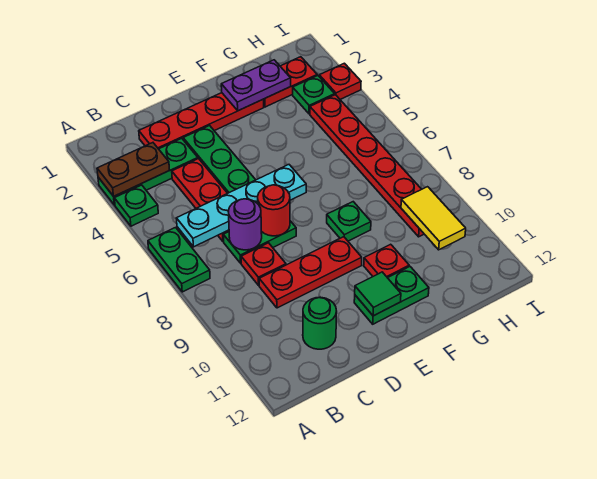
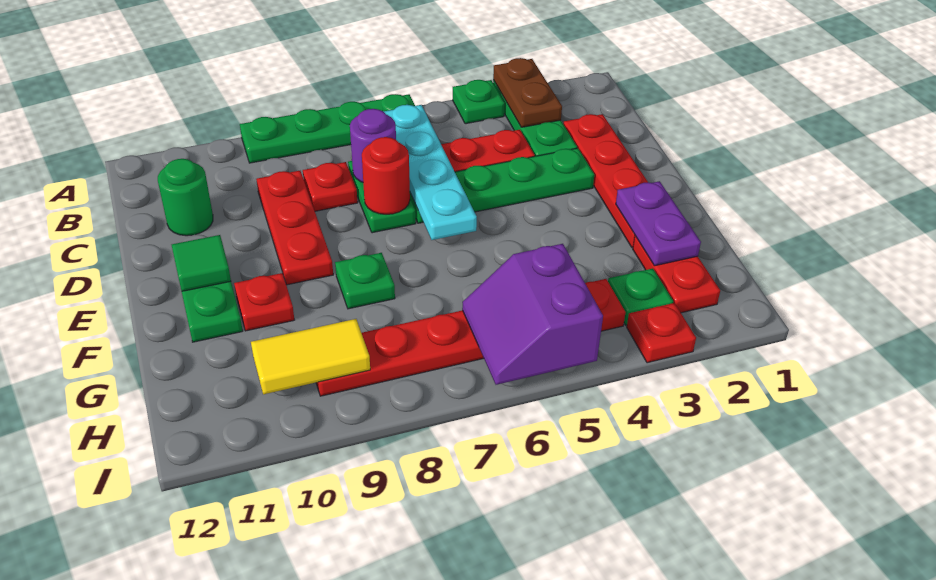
green plate A6:A7 level 1 -> green plate A6:A9 level 1
none -> purple slope H5:I6 level 2 top 5

